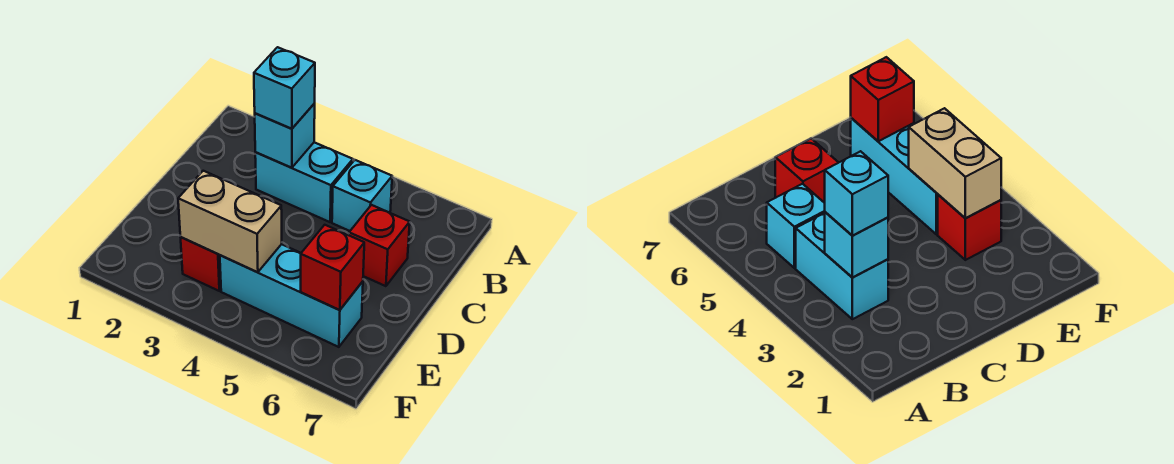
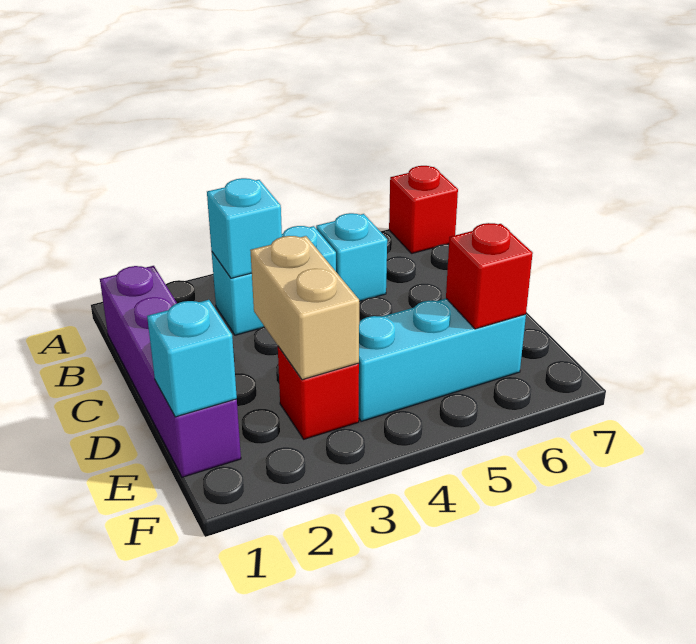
none -> purple brick B1:E1 level 1
cyan brick B3 level 3 -> cyan brick E1 level 2
red brick C6 level 1 -> red brick A7 level 1
tan brick E3:E4 level 2 -> tan brick D3:E3 level 2

